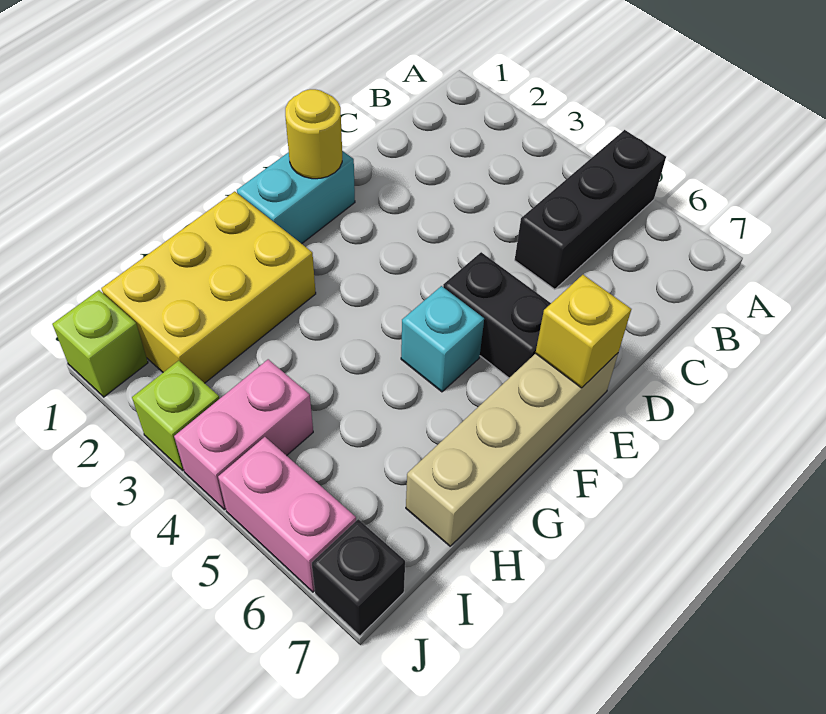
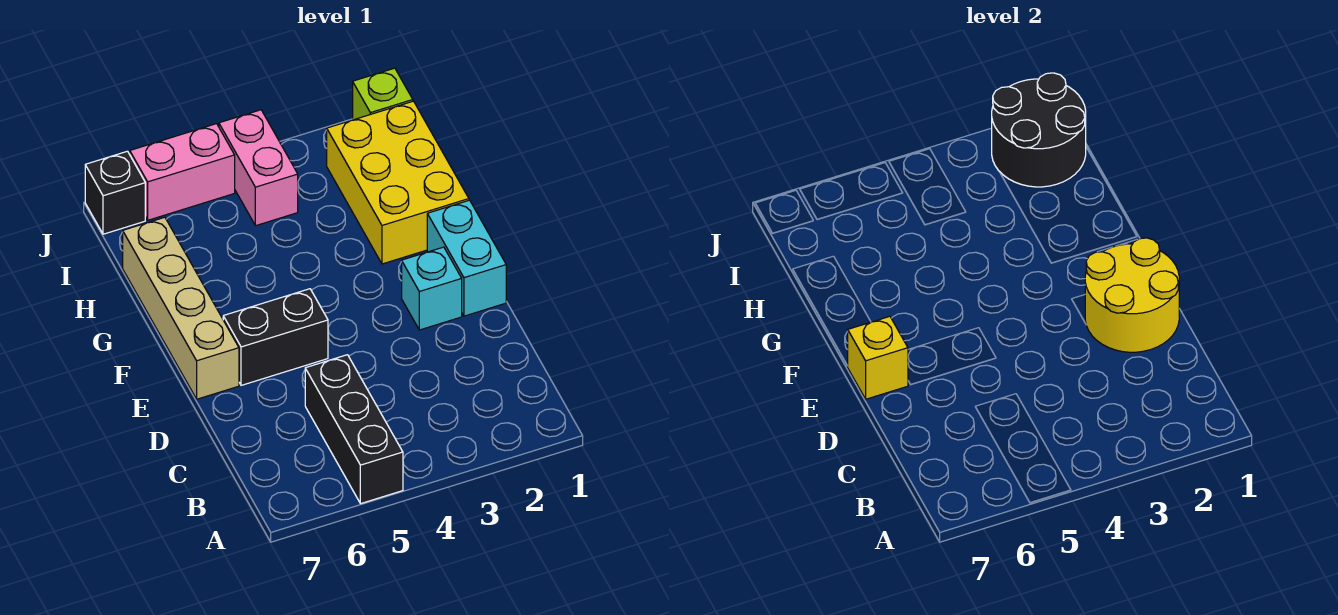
yellow round brick E1 level 2 -> yellow round brick D1:E2 level 2
cyan brick F5 level 1 -> cyan brick E2 level 1
none -> black round brick I1:J2 level 2
lime brick J3 level 1 -> none

